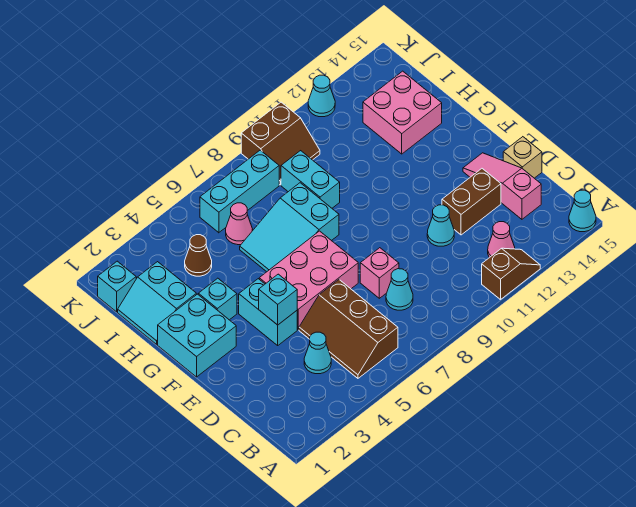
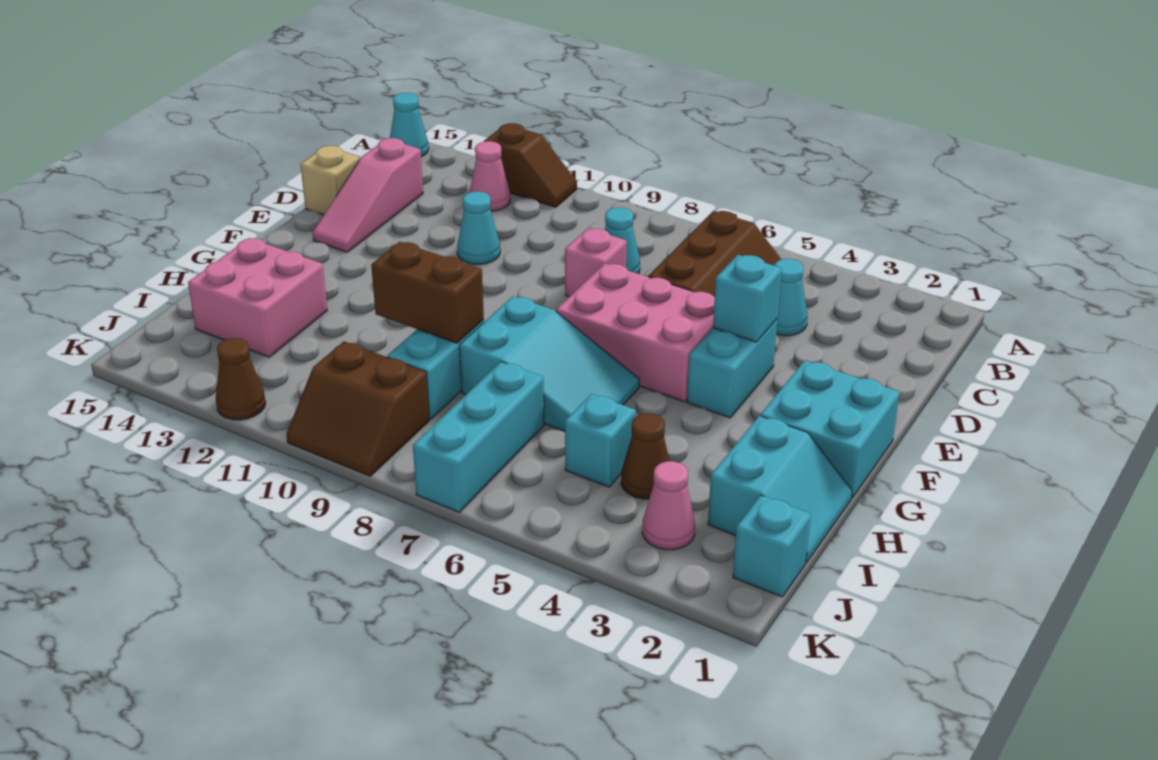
brown slope A11:A12 level 1 top 11 -> brown slope A11:A12 level 1 top 12
brown brick D12:D13 level 1 -> brown brick H9:H10 level 2
cyan brick G3 level 1 -> cyan brick I5 level 1
pink cone I6 level 1 -> pink cone J3 level 1
cyan brick J6:J8 level 1 -> cyan brick I7:K7 level 1
brown slope J9:K10 level 1 top K -> brown slope J9:K10 level 1 top J
cyan cone K12 level 1 -> brown cone K12 level 1

